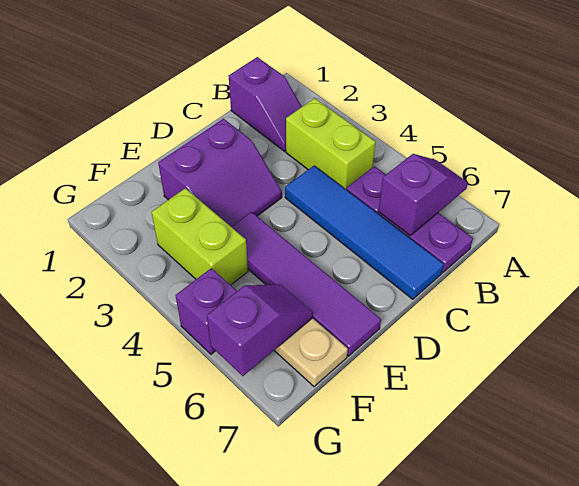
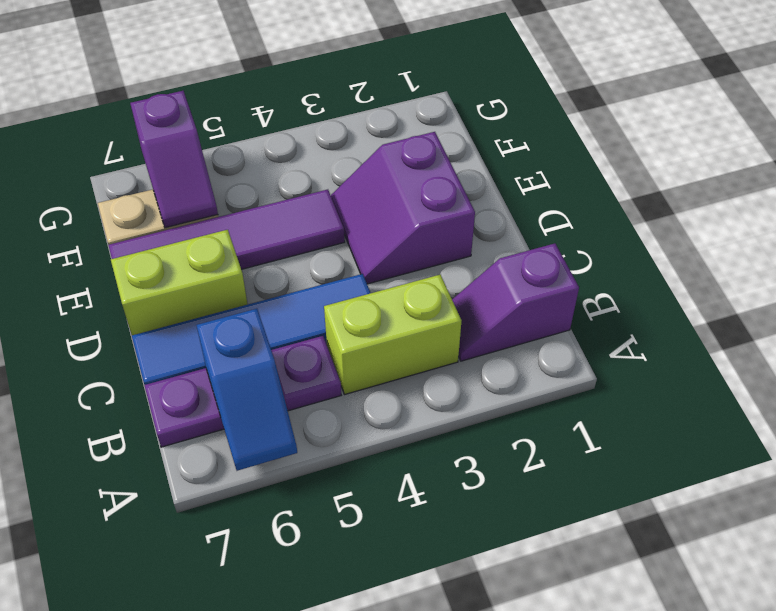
purple slope A6:B6 level 2 top B -> blue slope A6:B6 level 2 top B
lime brick F3:F4 level 1 -> lime brick D6:D7 level 1
purple brick G5 level 1 -> none

